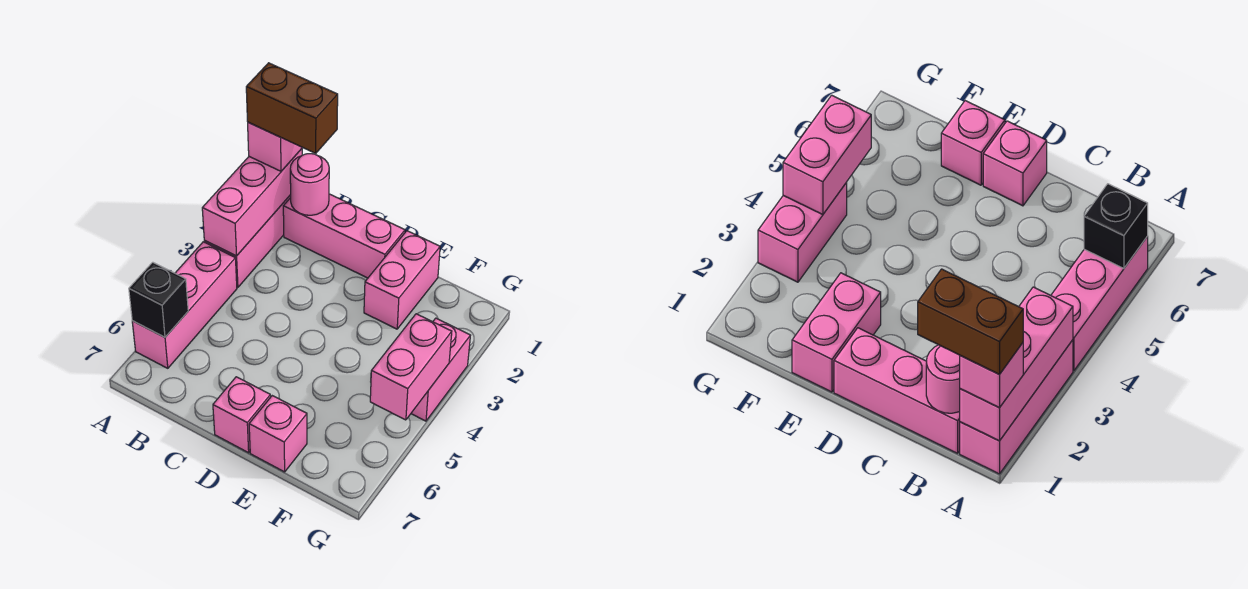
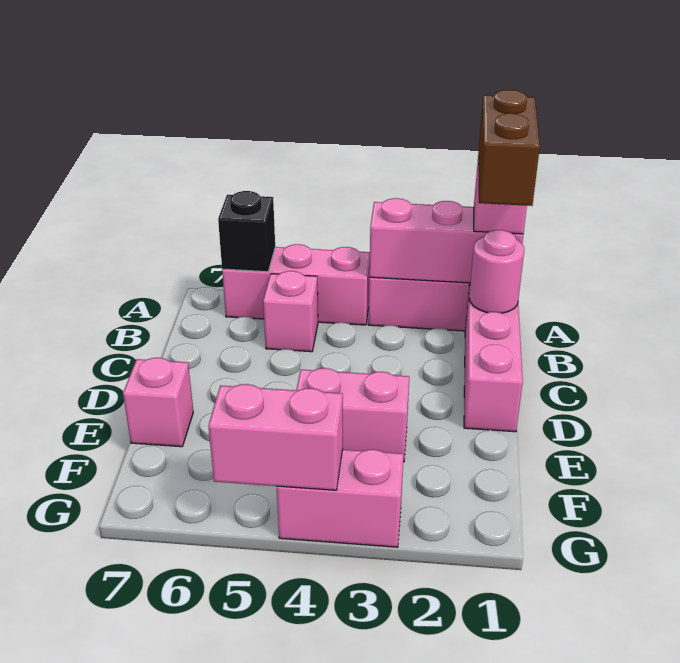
pink brick D7 level 1 -> pink brick B5 level 1
pink brick E1:E2 level 1 -> pink brick E3:E4 level 1

